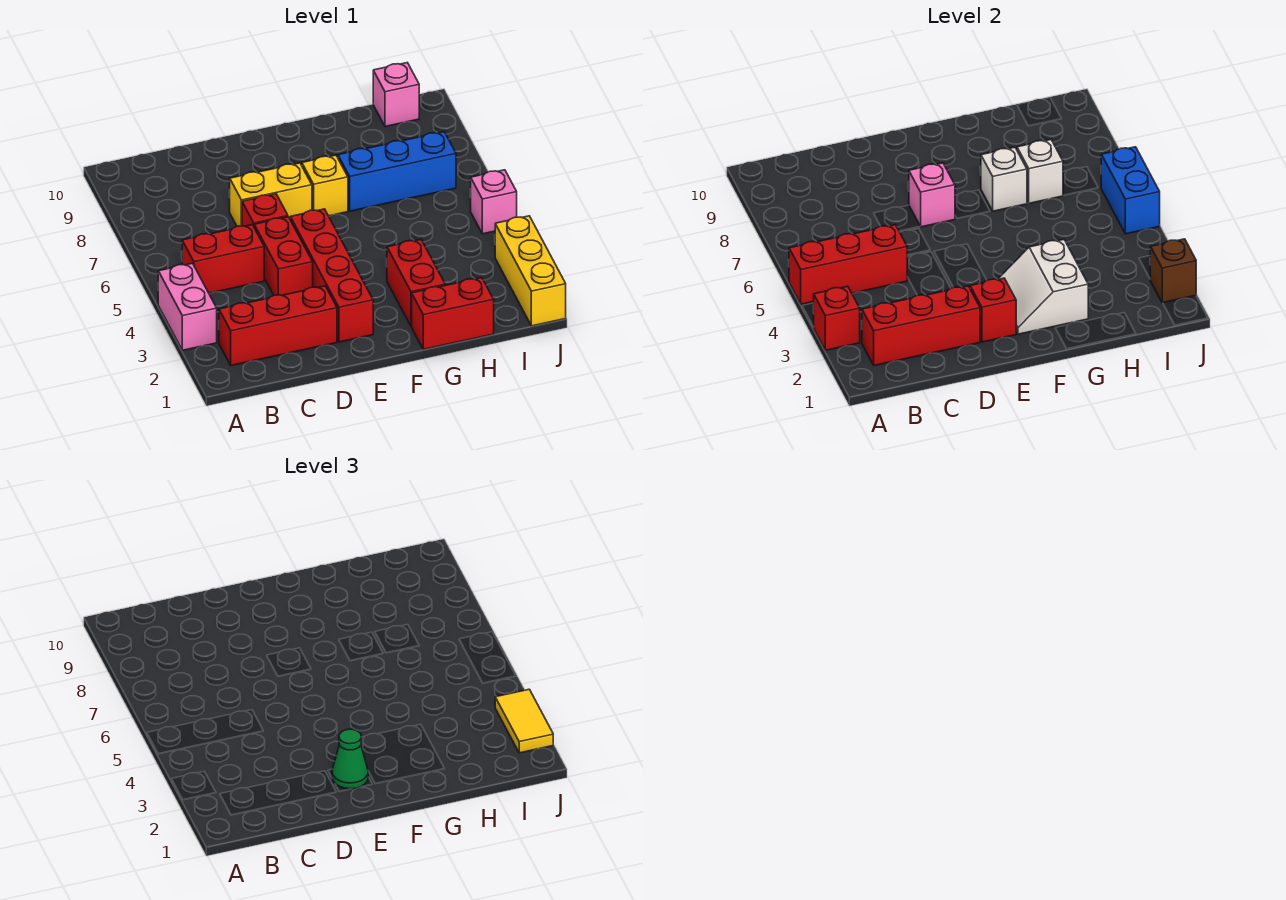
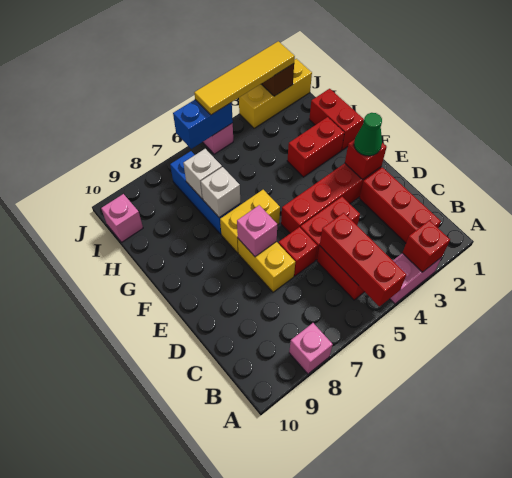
none -> pink brick A8 level 1
red brick B2:D2 level 2 -> none
white slope F2:G3 level 2 top G -> none
yellow brick F7 level 1 -> yellow brick F6:F7 level 1
yellow tile J2:J3 level 3 -> yellow tile J2:J5 level 3

